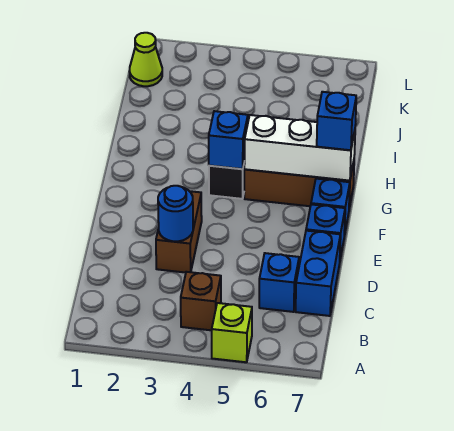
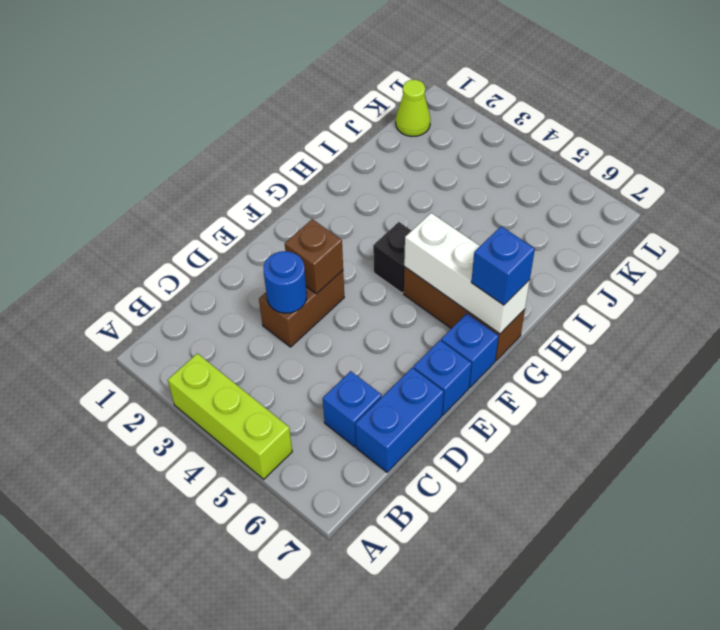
lime brick A5 level 1 -> lime brick A3:A5 level 1
brown brick B4 level 1 -> brown brick E3 level 2
blue brick G4 level 2 -> none

